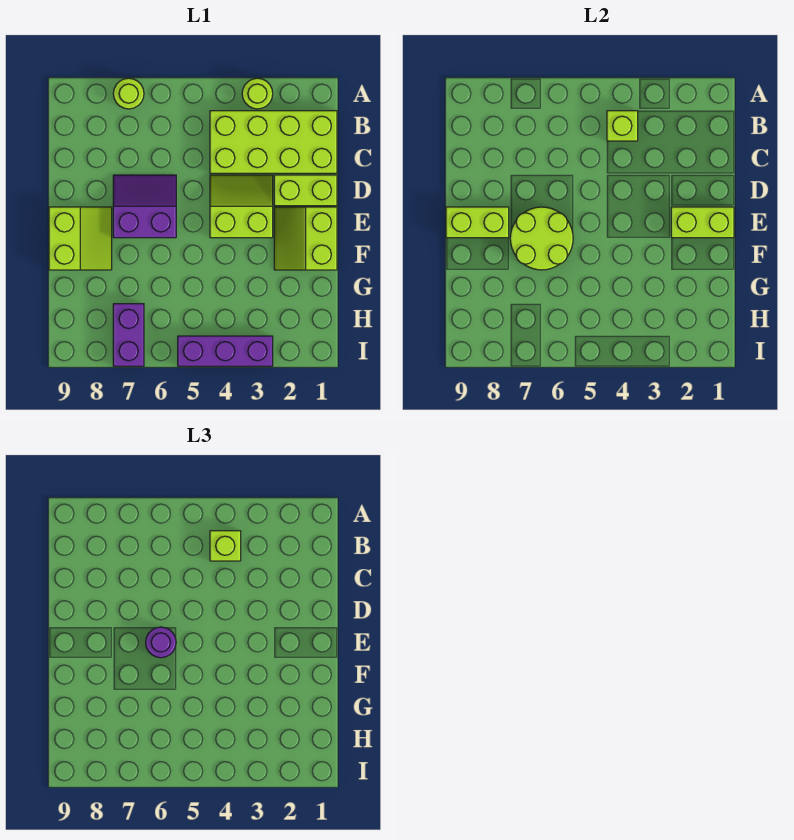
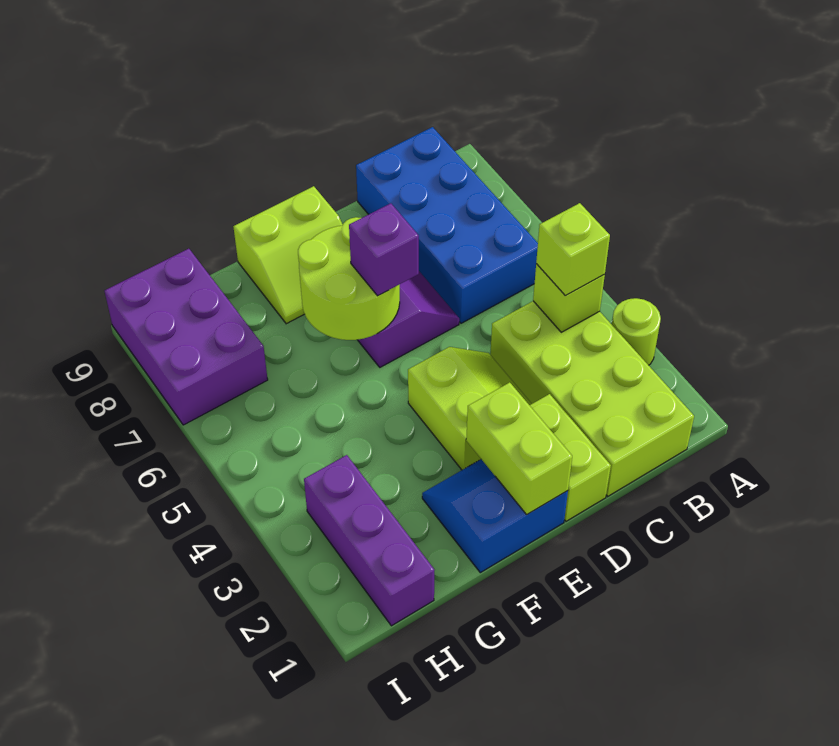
lime round brick A7 level 1 -> none
none -> blue brick B6:C9 level 1
lime slope E1:F2 level 1 top 1 -> blue slope E1:F2 level 1 top 1
purple round brick E6 level 3 -> purple brick E6 level 3
lime brick E8:E9 level 2 -> none
purple brick H7:I7 level 1 -> purple brick H7:I9 level 1
purple brick I3:I5 level 1 -> purple brick H1:H3 level 1

